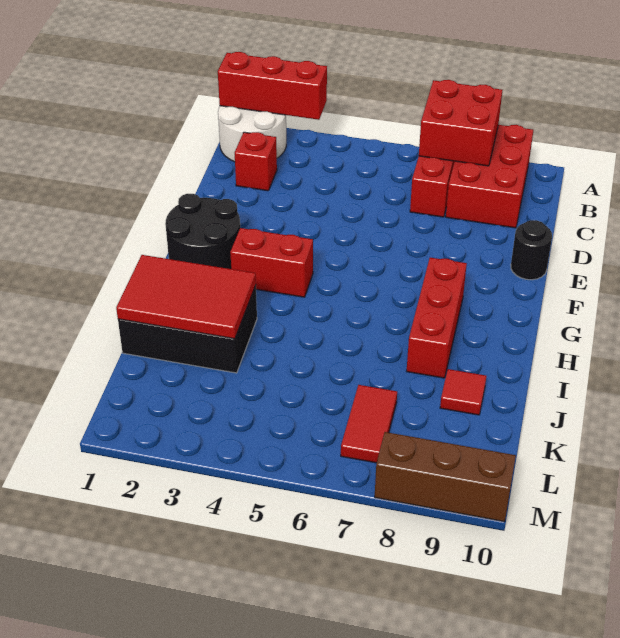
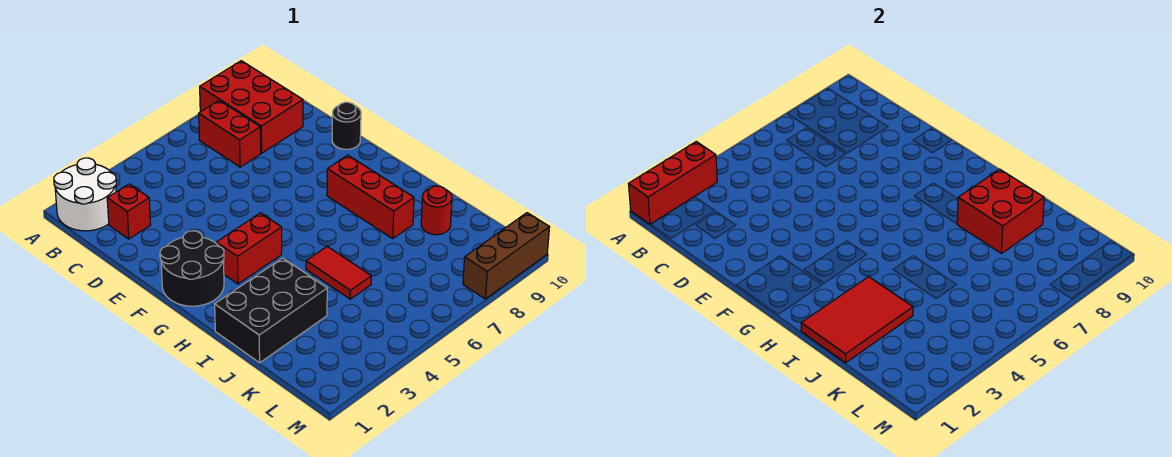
red brick A7:B8 level 2 -> red brick I8:J9 level 2
red tile J9 level 1 -> red round brick J9 level 1
red tile K7:L7 level 1 -> red tile I5:J5 level 1

